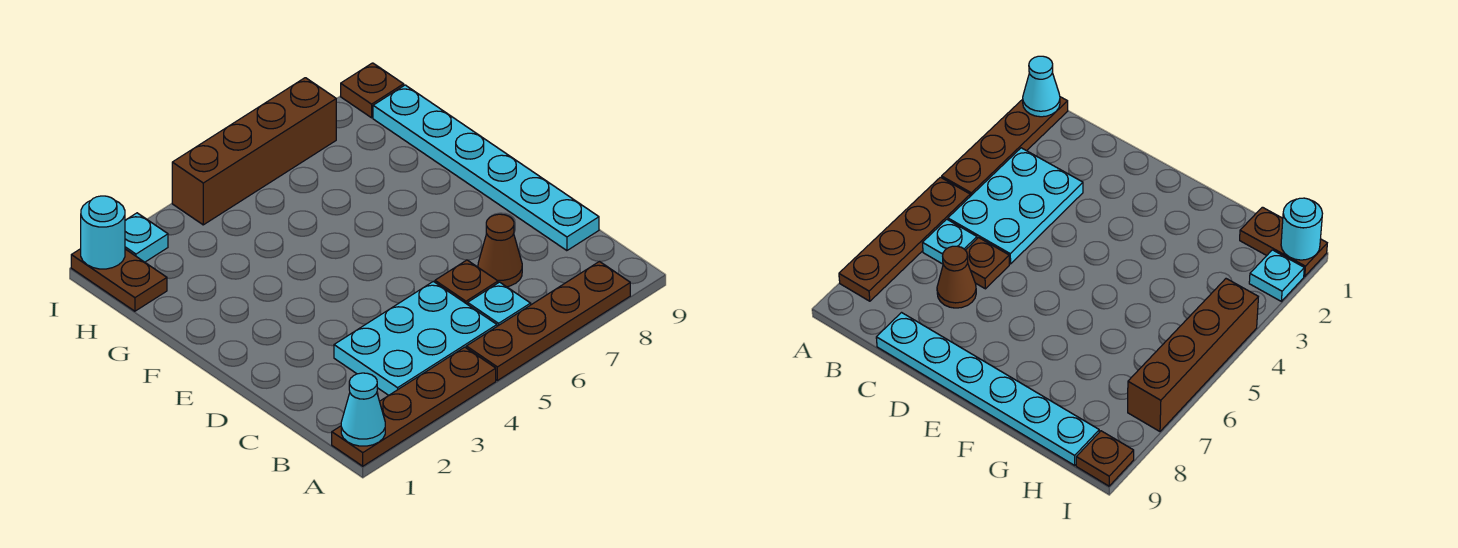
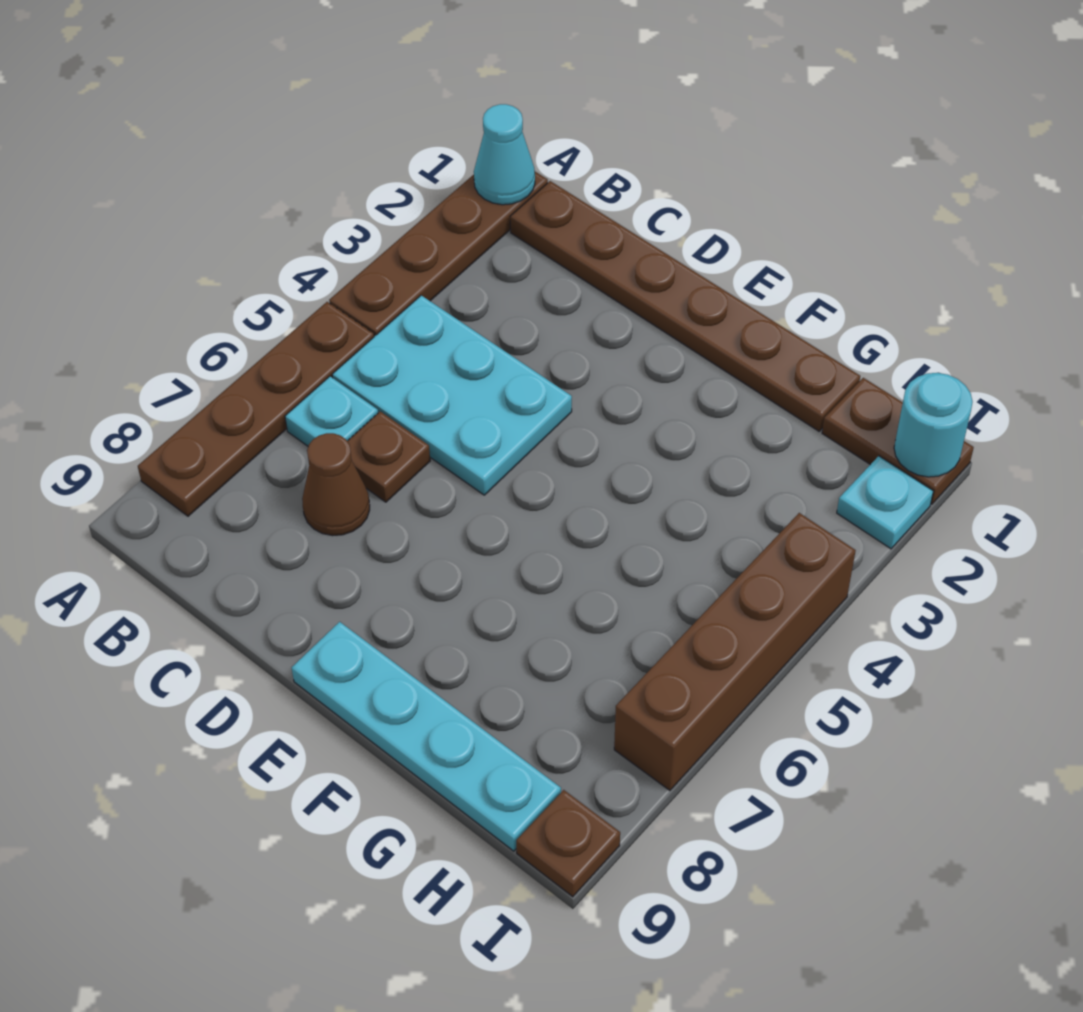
none -> brown plate B1:G1 level 1
cyan plate B3:C5 level 1 -> cyan plate B4:D5 level 1
cyan plate C9:H9 level 1 -> cyan plate E9:H9 level 1

